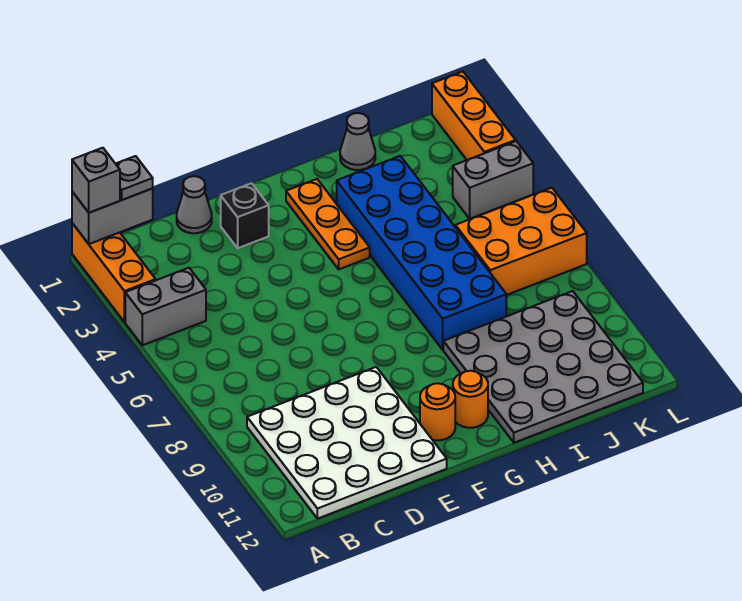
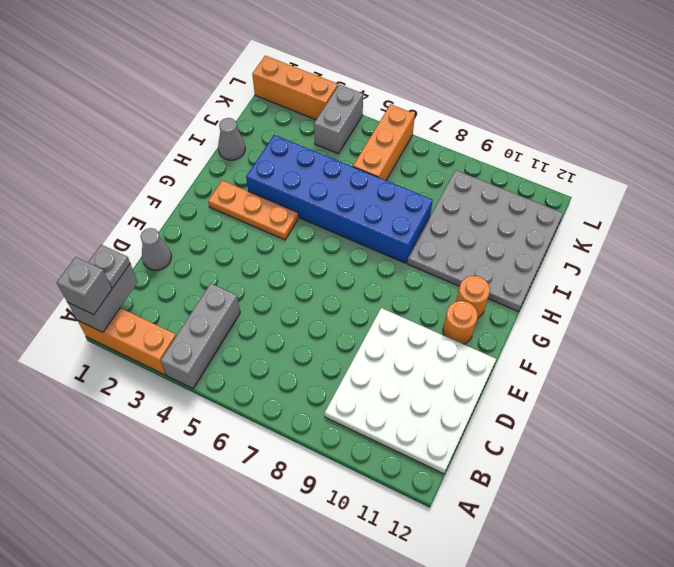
grey brick A4:B4 level 1 -> grey brick A4:C4 level 1
black brick E2 level 1 -> none
orange brick J6:L7 level 1 -> orange brick J6:L6 level 1

